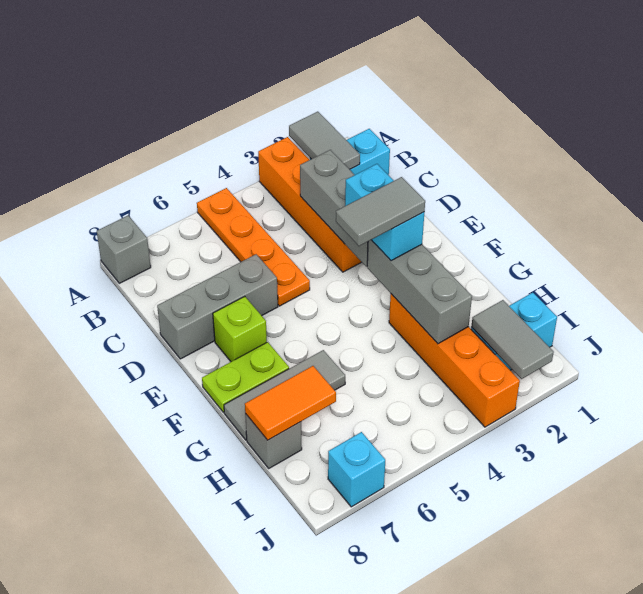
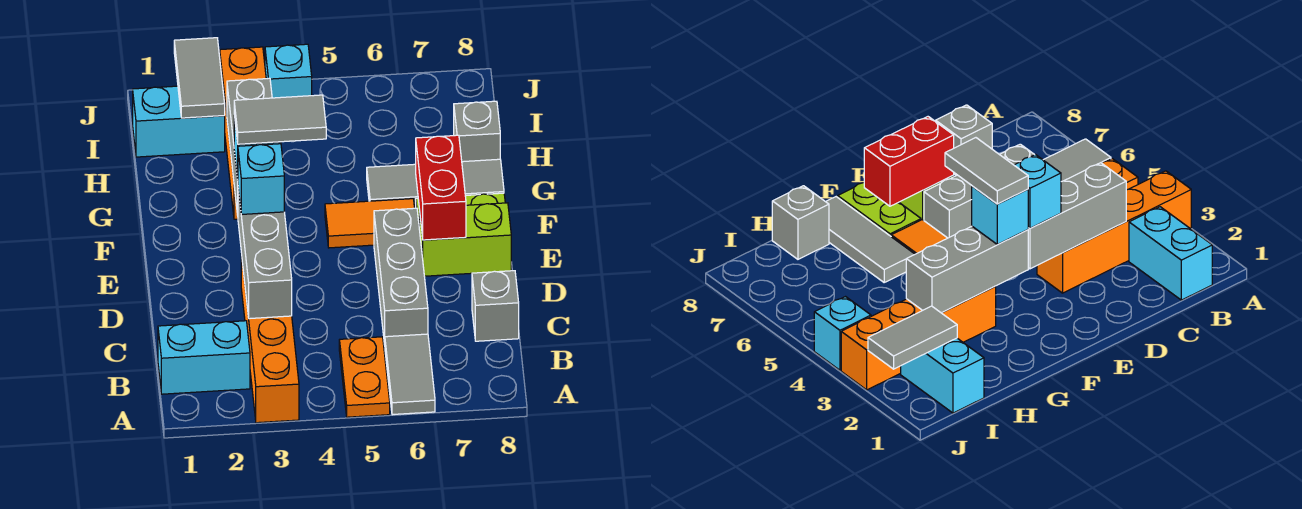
grey tile A2:B2 level 2 -> grey tile A6:B6 level 1
orange plate A5:D5 level 1 -> orange plate A5:B5 level 1
grey brick A8 level 1 -> grey brick C8 level 1
grey brick D6:D8 level 1 -> grey brick C6:E6 level 1
lime brick E7 level 1 -> lime brick E7:E8 level 1
none -> red brick E7:F7 level 2
orange tile H7:H8 level 2 -> orange tile F5:F6 level 1
cyan brick J7 level 1 -> cyan brick J4 level 1

